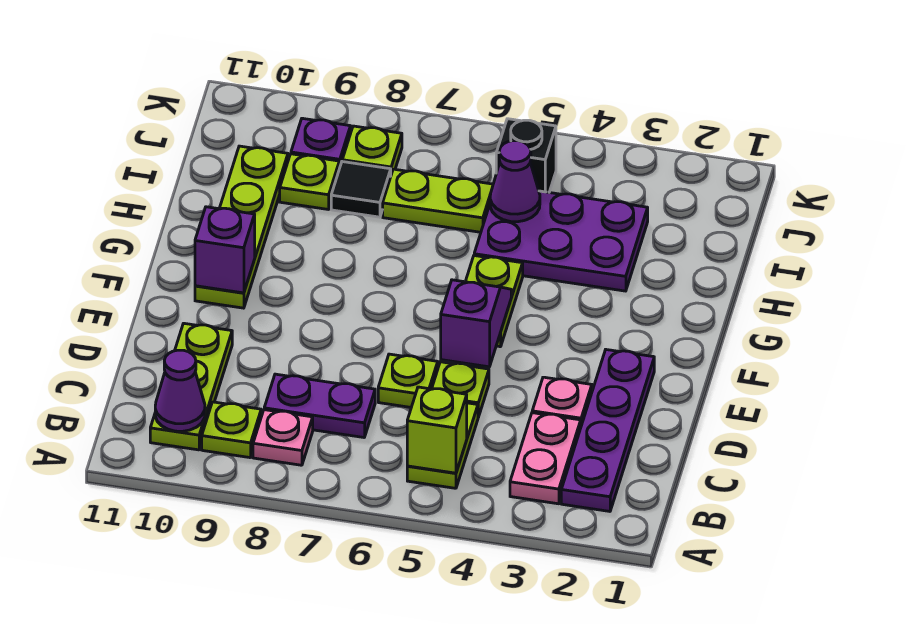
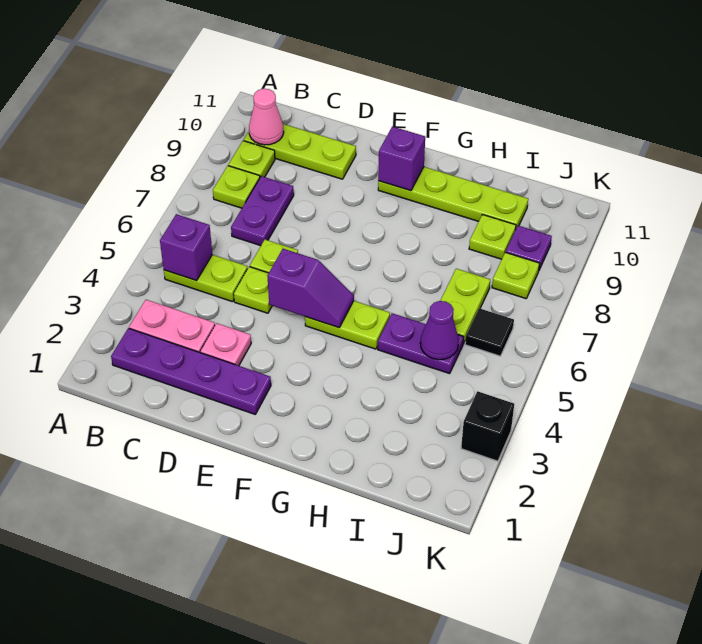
lime brick B5 level 2 -> purple brick B5 level 2
pink plate B8 level 1 -> lime plate B8 level 1
purple cone B10 level 2 -> pink cone B10 level 2
purple plate H3:I5 level 1 -> purple plate H5:I5 level 1
black tile I8 level 1 -> black tile J6 level 1
black brick J5 level 1 -> black brick K3 level 1

